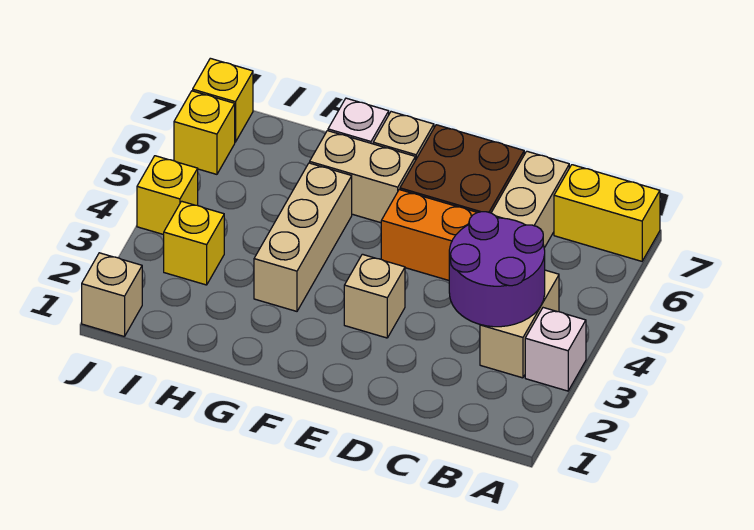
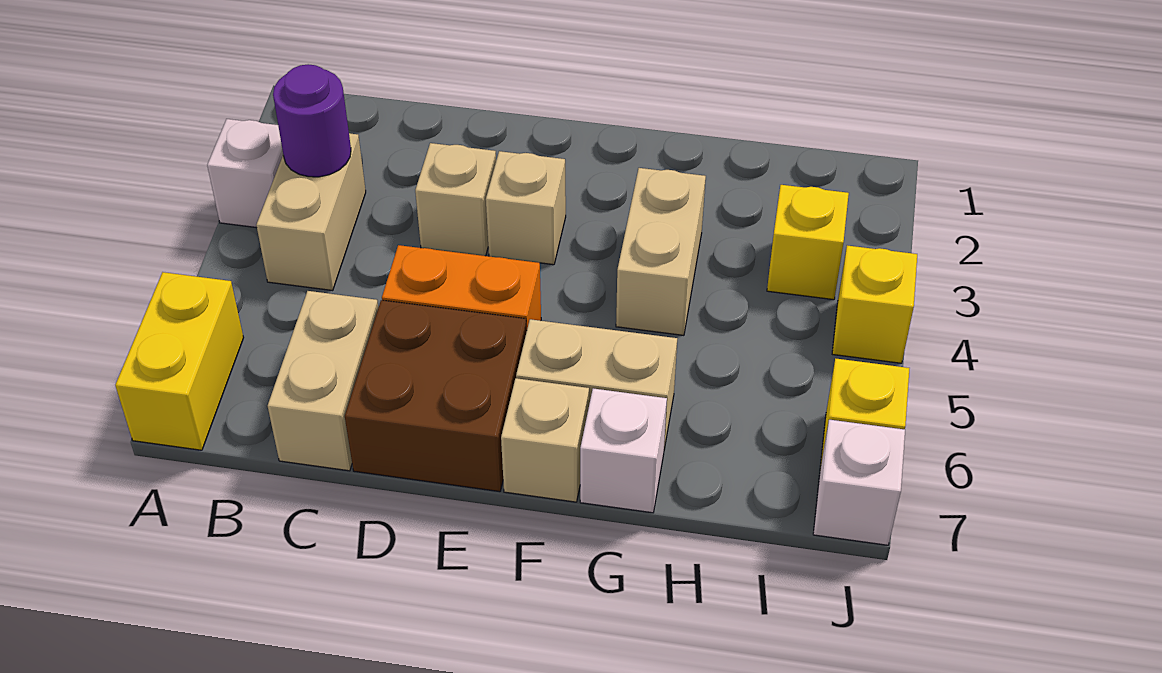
yellow brick A7:B7 level 1 -> yellow brick A6:A7 level 1
purple round brick B3:C4 level 2 -> purple round brick B3 level 2
tan brick G3:G5 level 1 -> tan brick G3:G4 level 1
tan brick J1 level 1 -> tan brick D3 level 1
yellow brick J7 level 1 -> white brick J7 level 1

